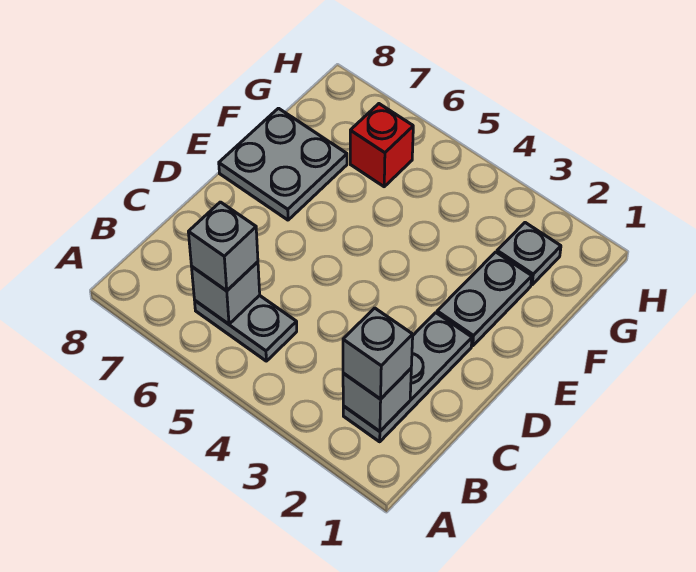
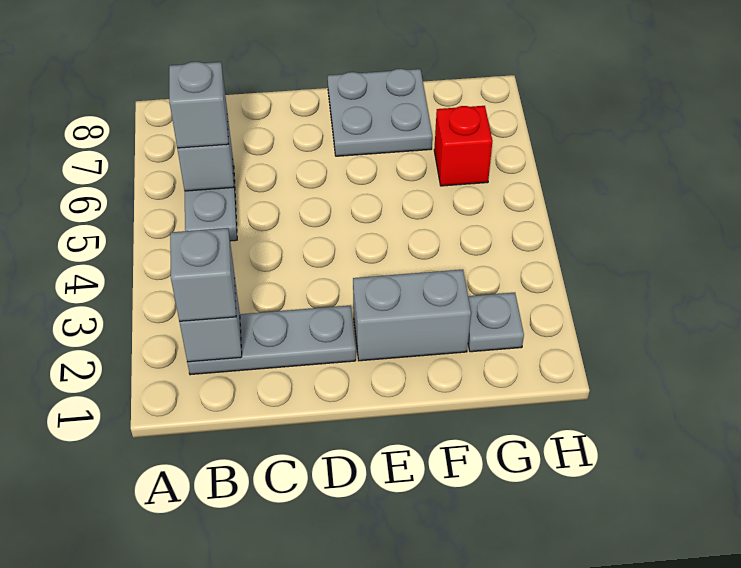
grey plate E2:F2 level 1 -> grey brick E2:F2 level 1

